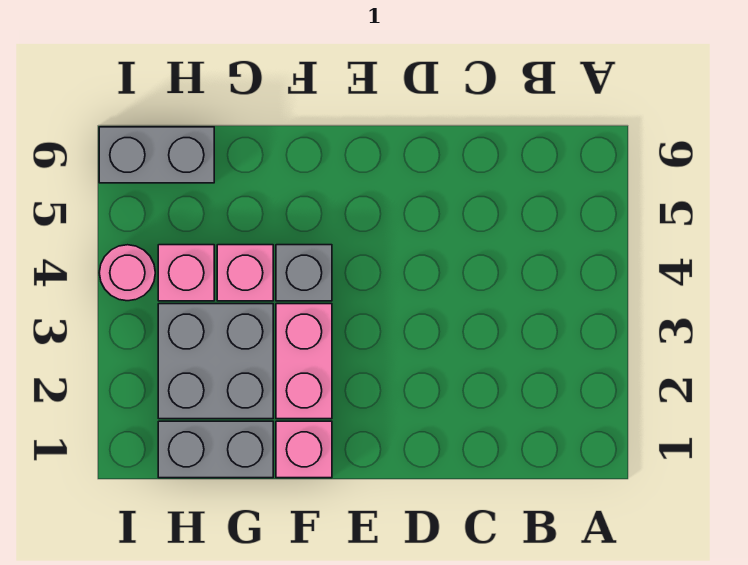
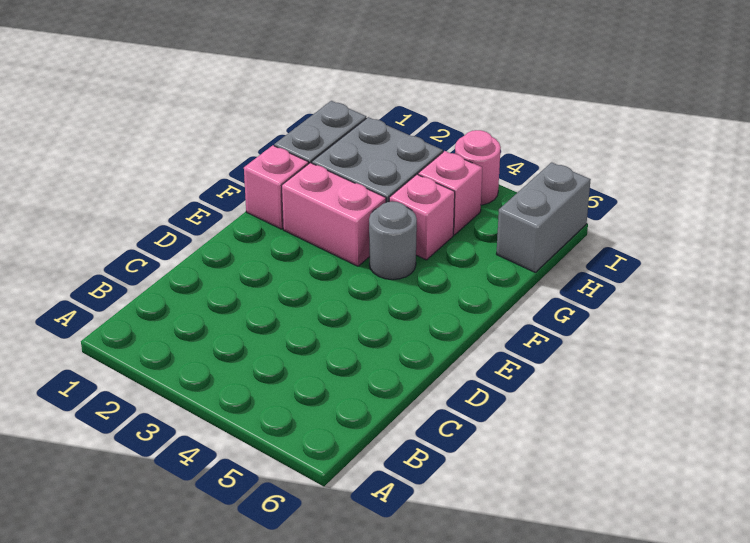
grey brick F4 level 1 -> grey round brick F4 level 1

